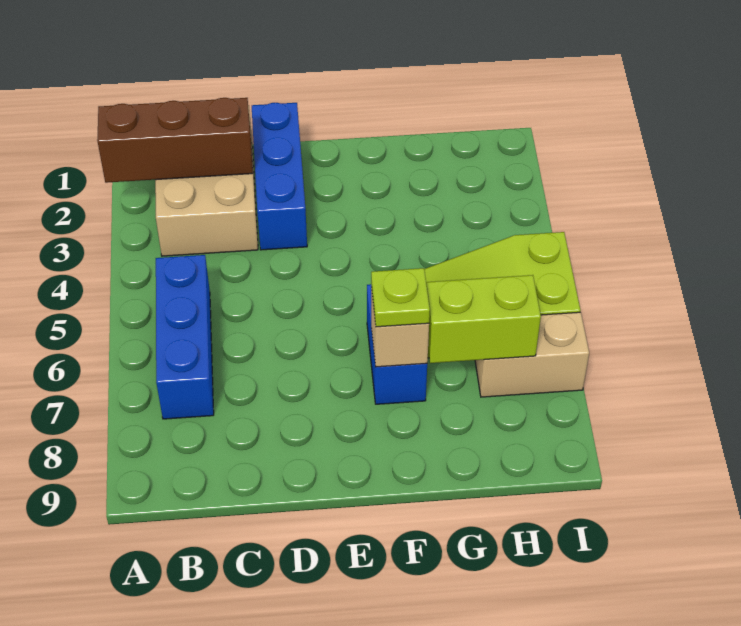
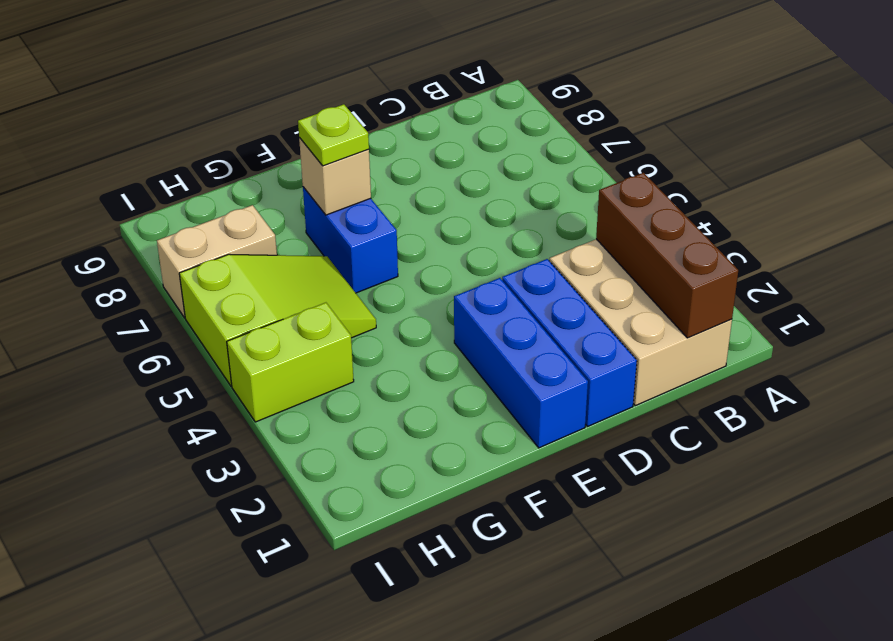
brown brick A2:C2 level 2 -> brown brick B1:B3 level 2
blue brick B5:B7 level 1 -> blue brick E1:E3 level 1
lime brick G7:H7 level 2 -> lime brick H4:I4 level 1

